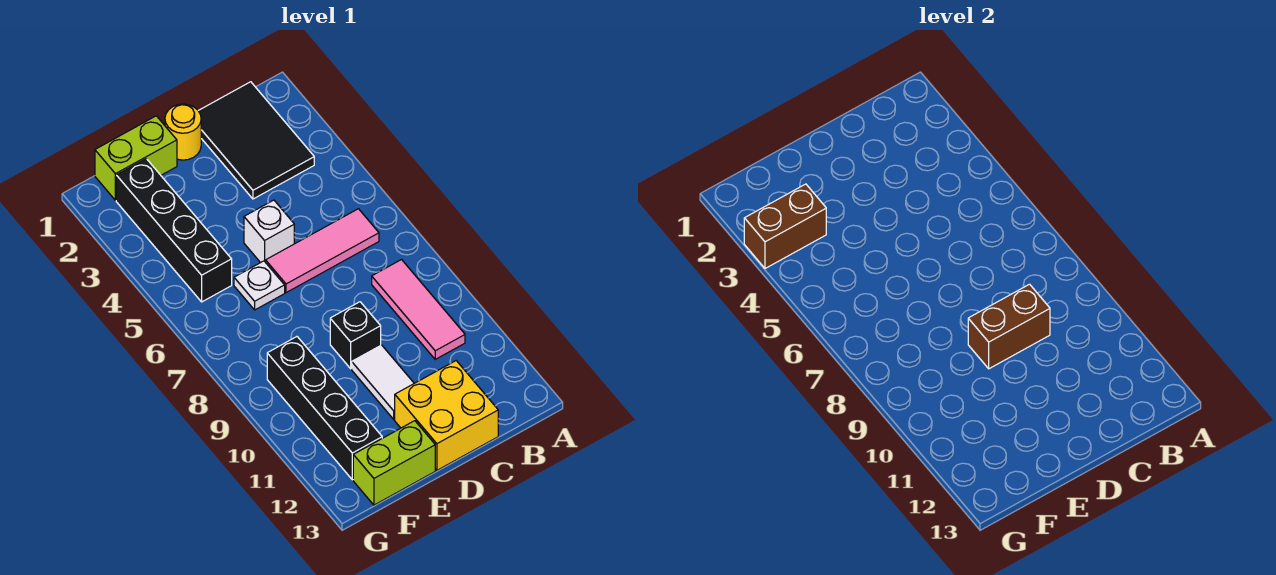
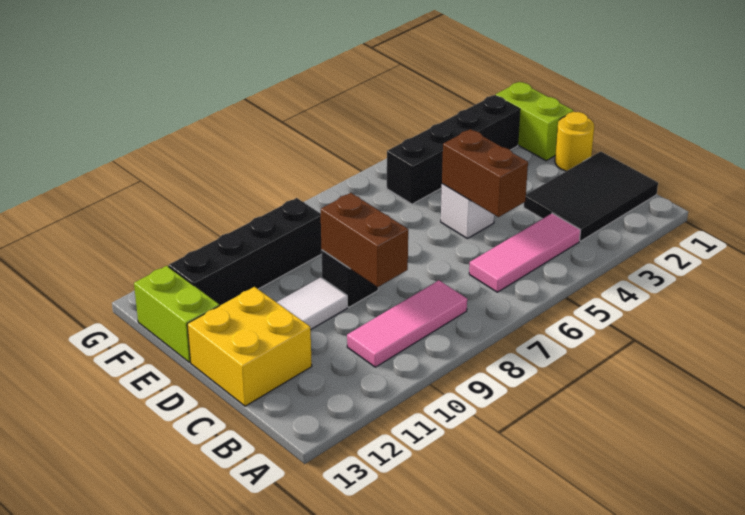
pink tile B6:D6 level 1 -> pink tile B4:B6 level 1
white plate E6 level 1 -> none
brown brick F3:G3 level 2 -> brown brick C5:D5 level 2

